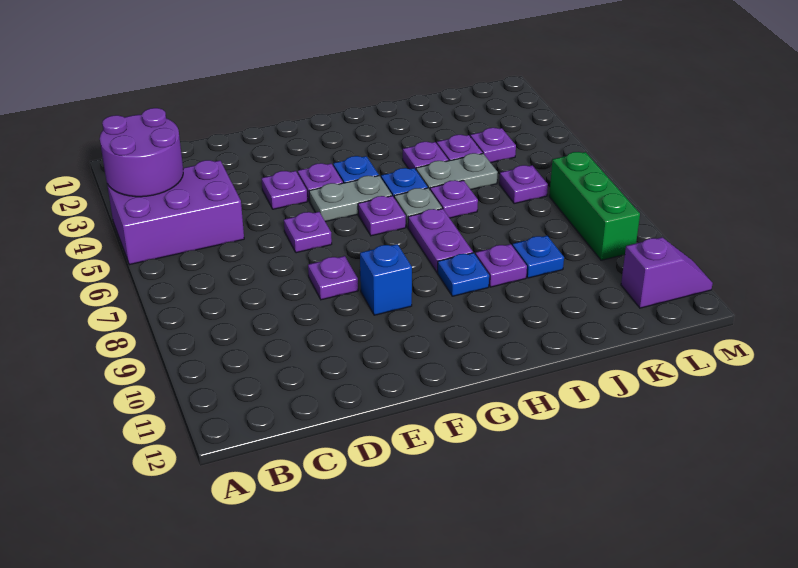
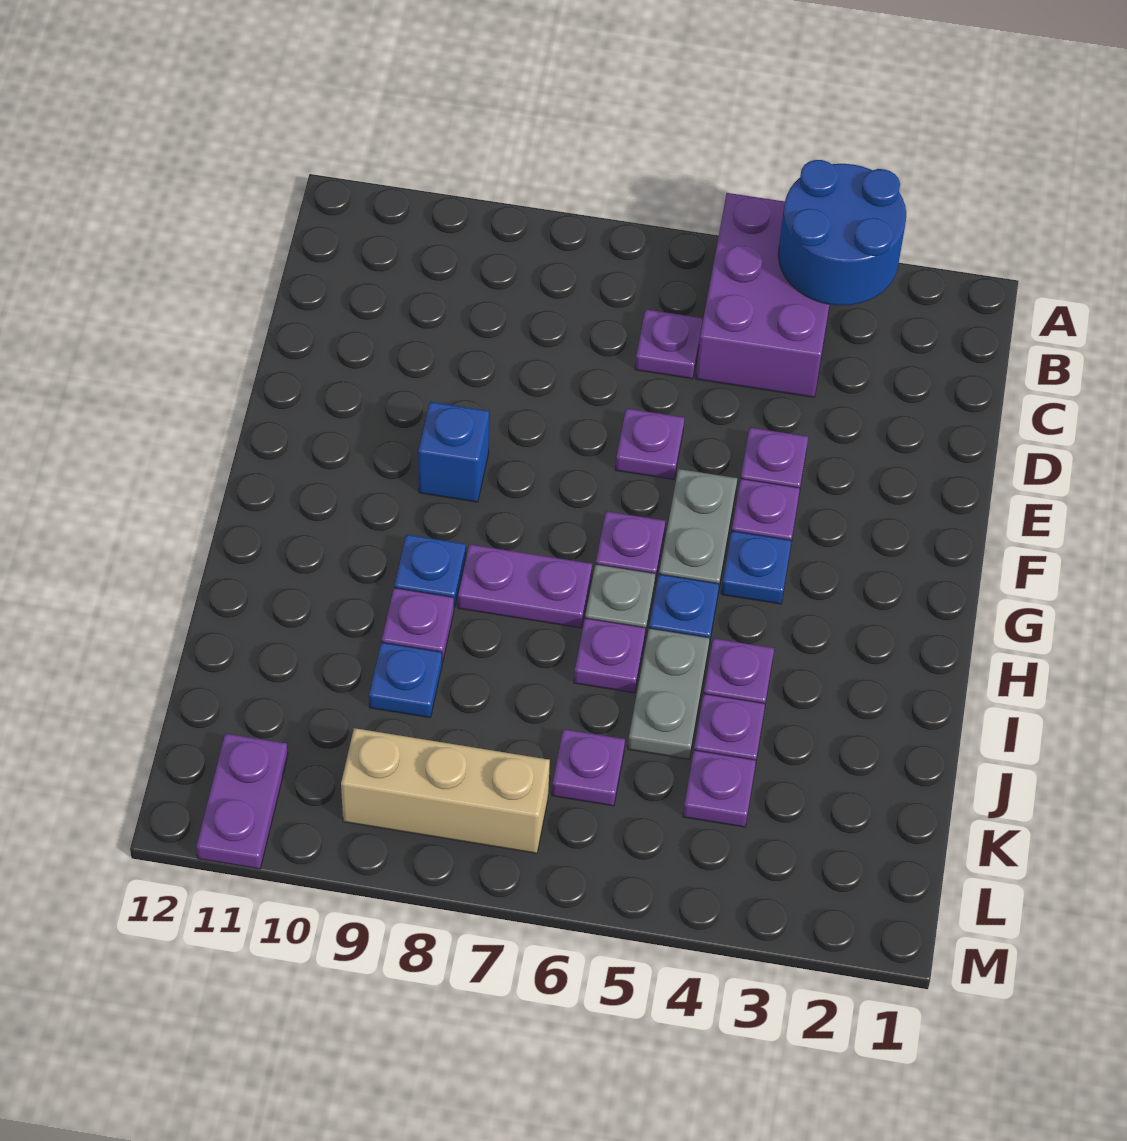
purple round brick A3:B4 level 2 -> blue round brick A3:B4 level 2
purple plate E8 level 1 -> purple plate C6 level 1
green brick L7:L9 level 1 -> tan brick L7:L9 level 1
purple slope L11:M11 level 1 top L -> purple plate L11:M11 level 1

